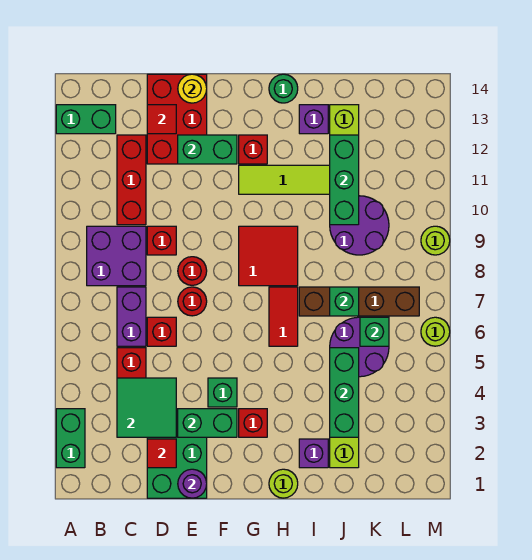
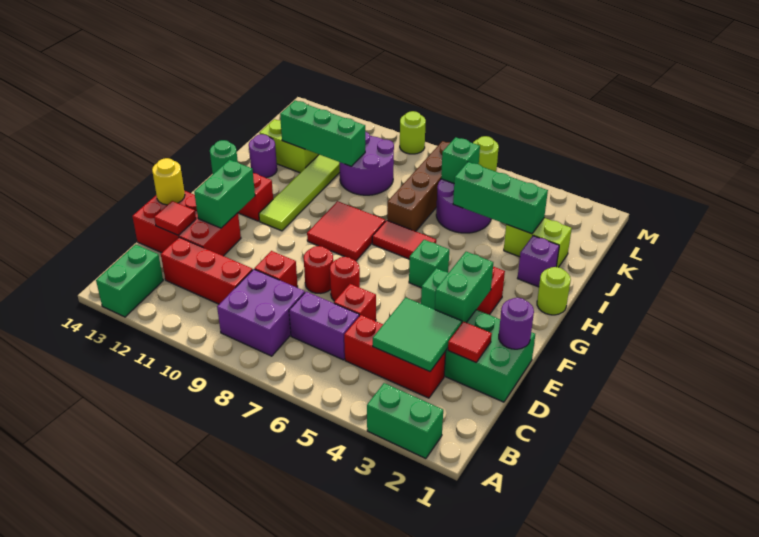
purple brick I13 level 1 -> purple round brick I13 level 1
green brick J7 level 2 -> green brick G5 level 1

